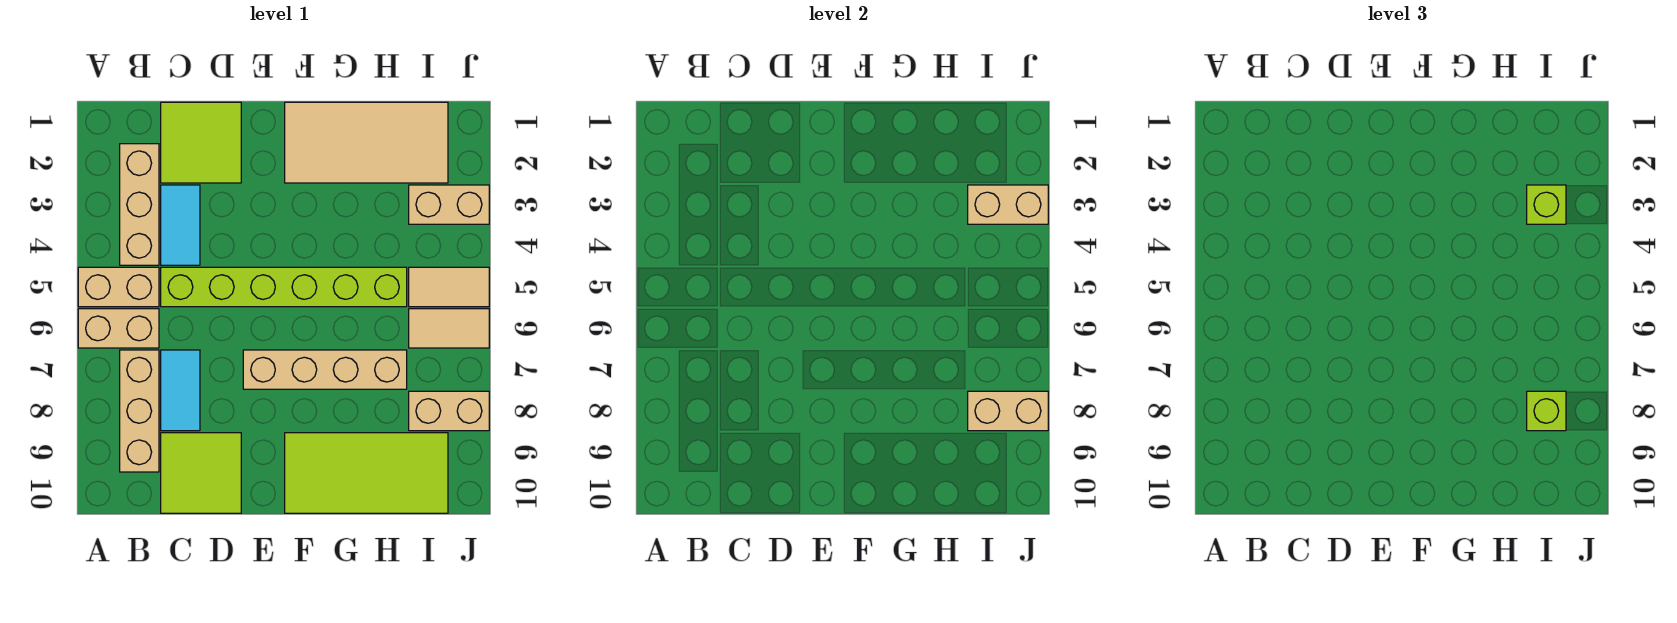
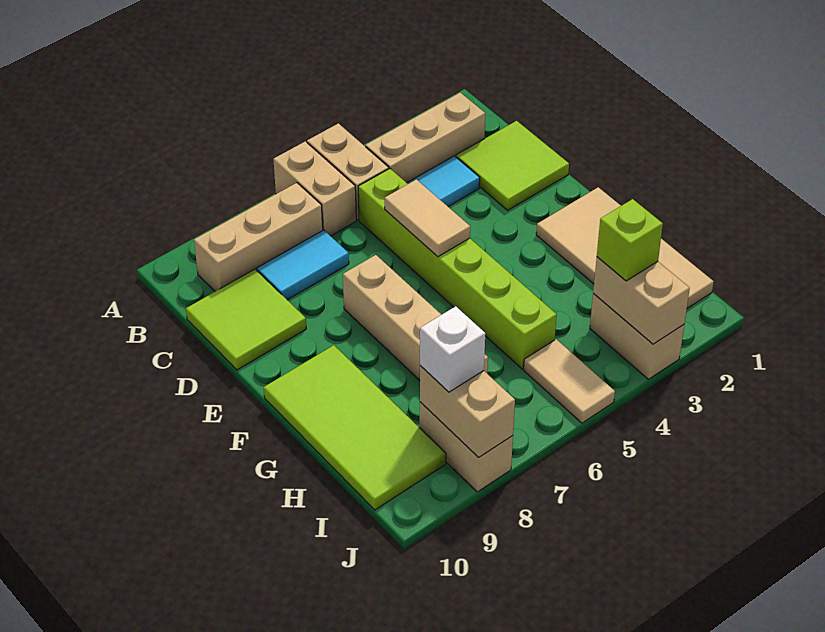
tan tile I6:J6 level 1 -> tan tile D5:E5 level 2
lime brick I8 level 3 -> white brick I8 level 3

